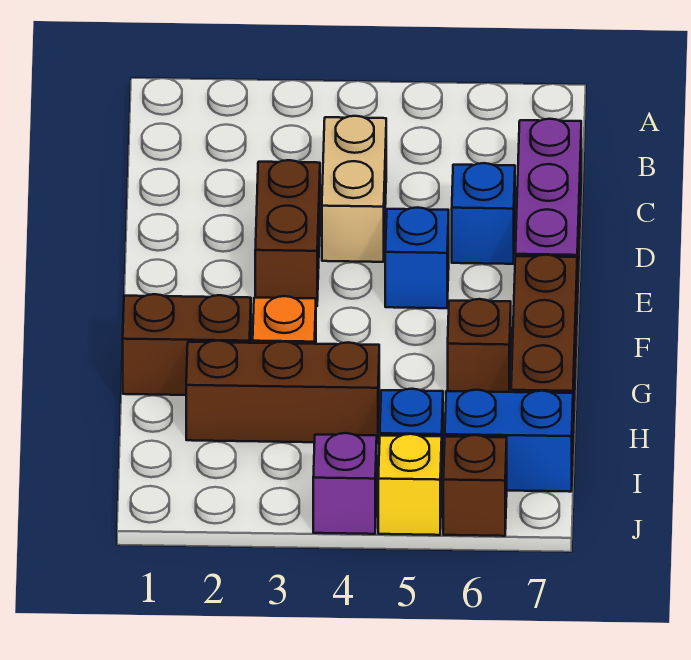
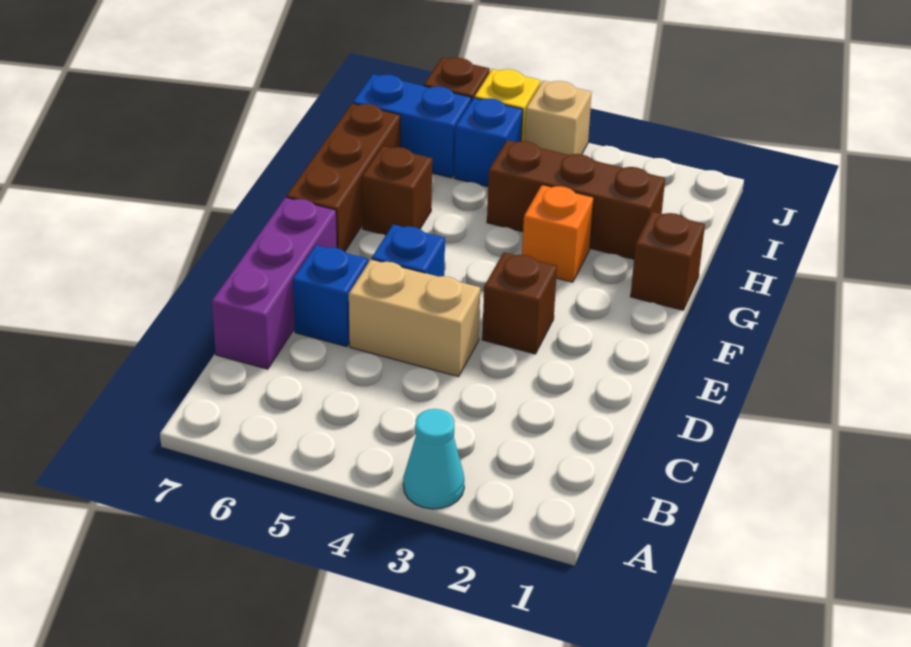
none -> cyan cone A3 level 1
tan brick C4:D4 level 1 -> tan brick D4:D5 level 1
brown brick D3:E3 level 1 -> brown brick E3 level 1
brown brick G1:G2 level 1 -> brown brick G1 level 1
purple brick J4 level 1 -> tan brick J4 level 1

